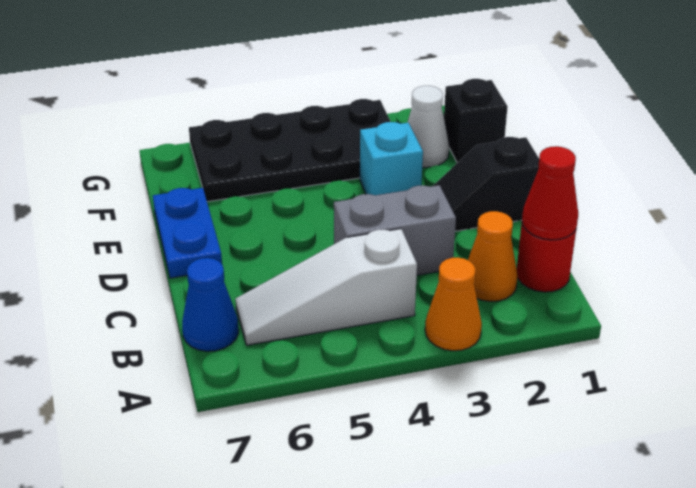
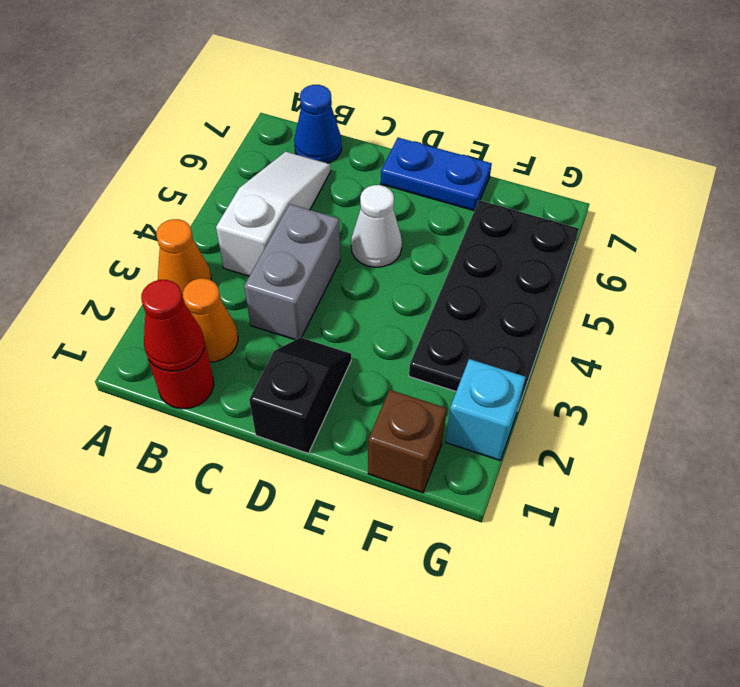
cyan brick E3 level 1 -> cyan brick G2 level 1
black brick F1 level 1 -> brown brick F1 level 1
white cone F2 level 1 -> white cone D5 level 1

